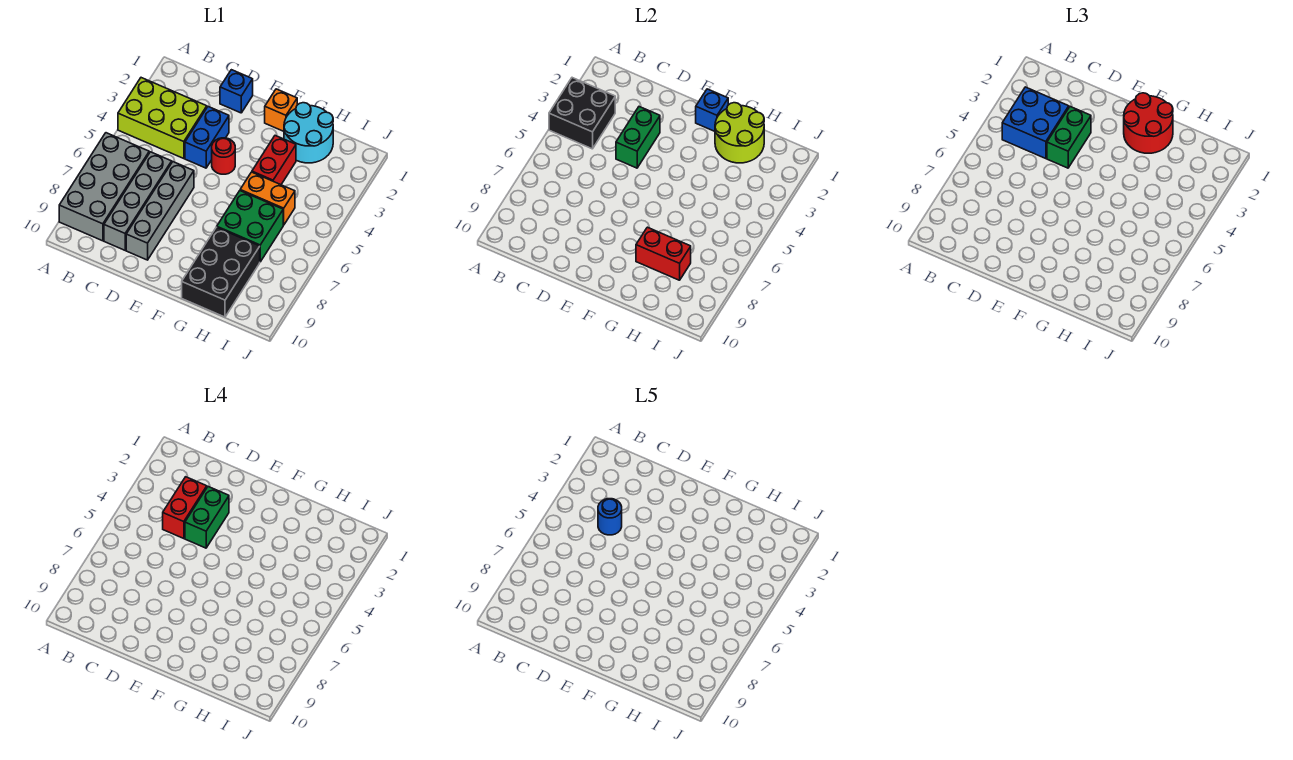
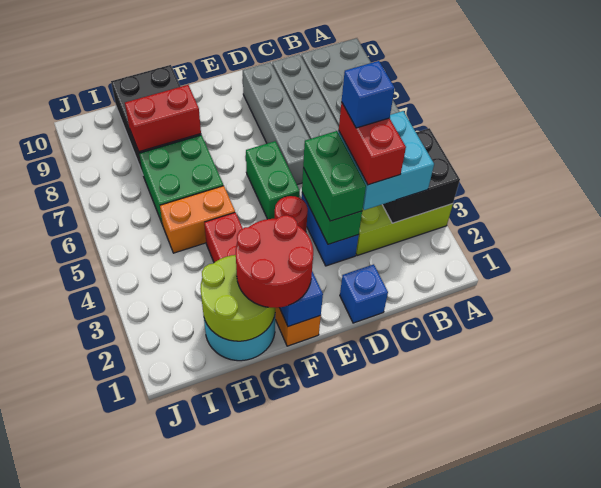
blue brick B3:C4 level 3 -> cyan brick B3:C4 level 3
blue round brick C4 level 5 -> blue brick C4 level 5
green brick D3:D4 level 4 -> green brick E5:E6 level 1

